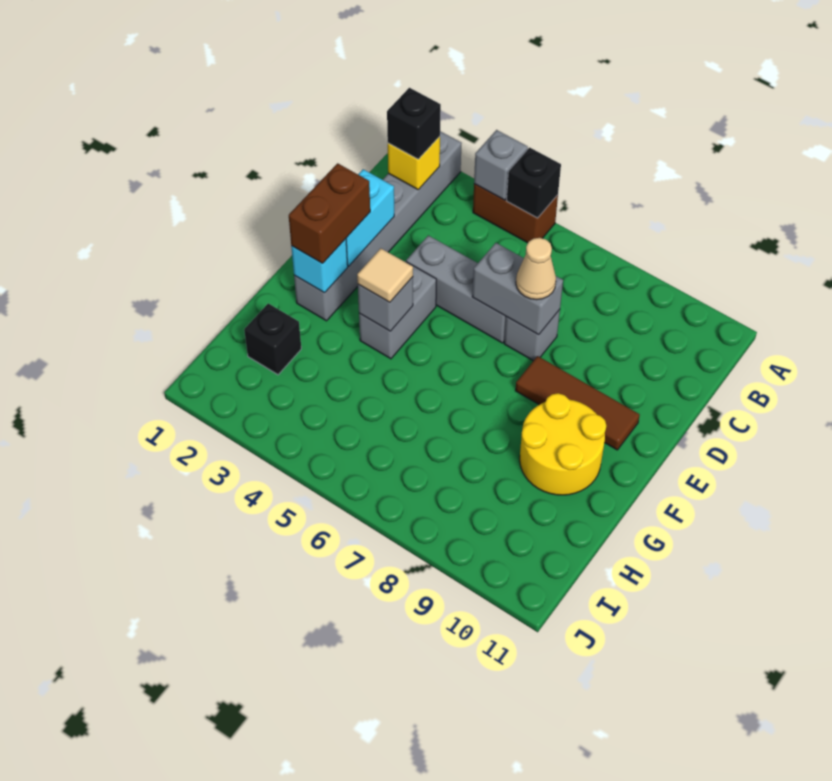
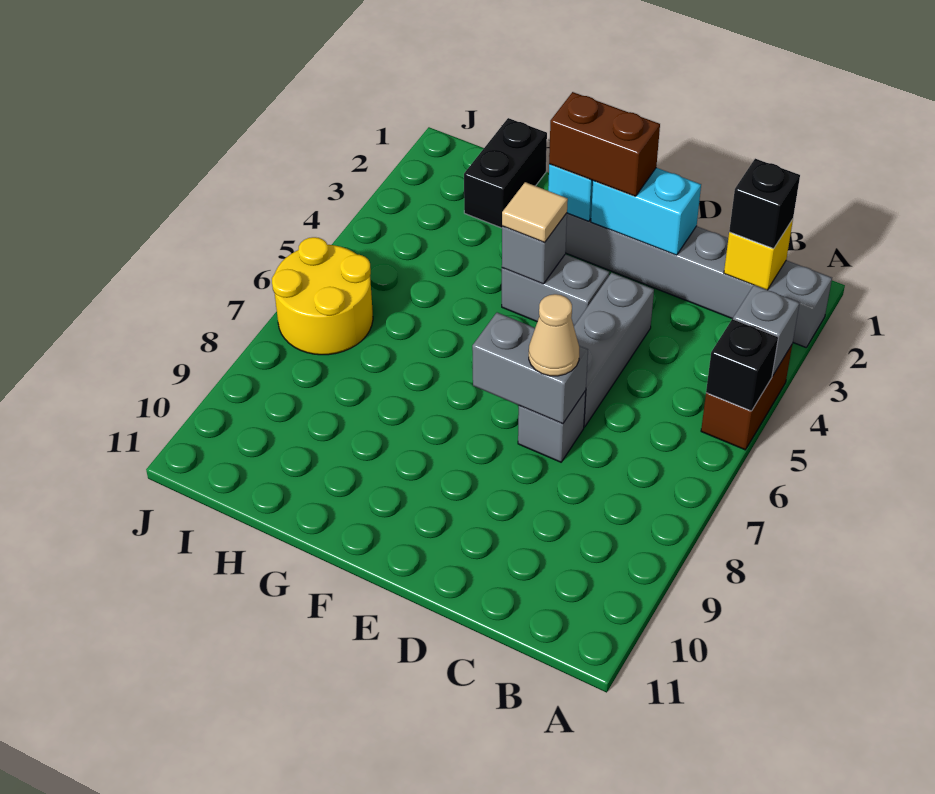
grey brick D6:D7 level 2 -> grey brick D7:E7 level 2
brown tile E8:E10 level 1 -> none
yellow round brick F9:G10 level 1 -> yellow round brick I6:J7 level 1
black brick H2 level 1 -> black brick H1:H2 level 1

